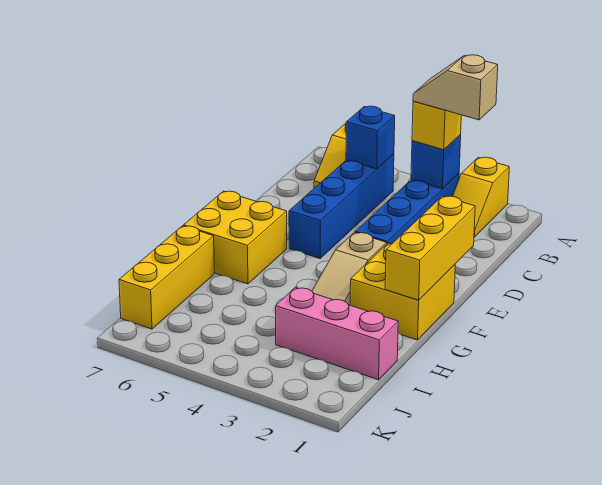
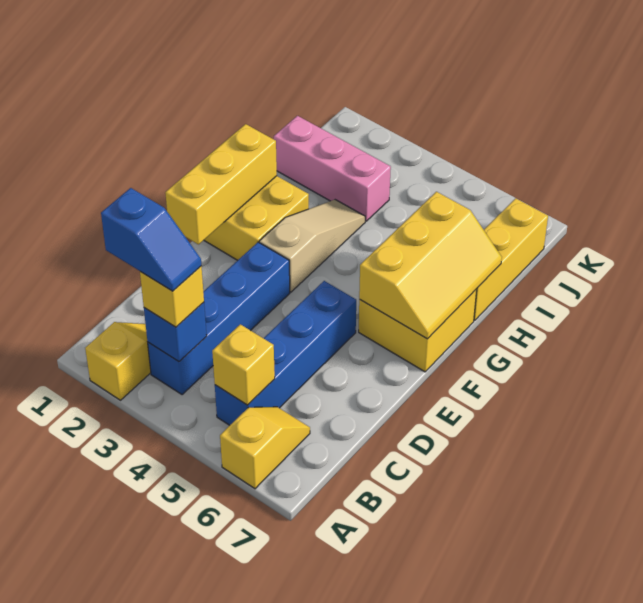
tan slope B2:B3 level 4 top 2 -> blue slope B2:B3 level 4 top 2
blue brick B5 level 2 -> yellow brick B5 level 2
none -> yellow slope F6:H7 level 2 top 6

